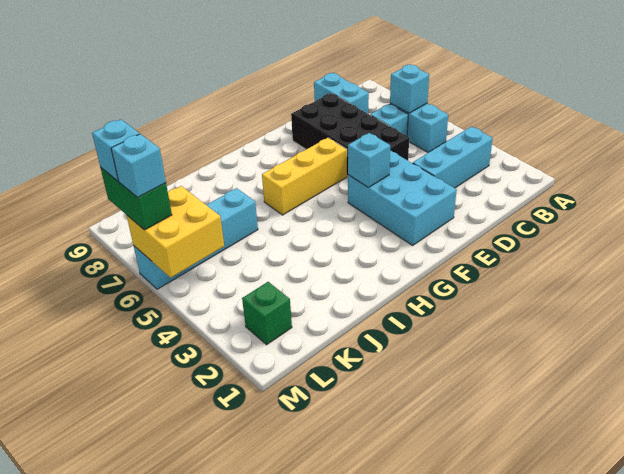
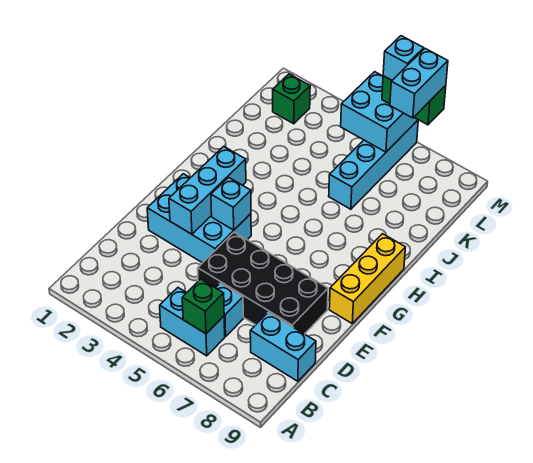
cyan brick B3:D3 level 1 -> cyan brick E3:G3 level 2
cyan brick B6 level 2 -> green brick B6 level 2
yellow brick F6:H6 level 1 -> yellow brick F9:H9 level 1
yellow brick L5:M6 level 2 -> cyan brick L5:M6 level 2
cyan brick M7 level 4 -> cyan brick L7:M7 level 4

